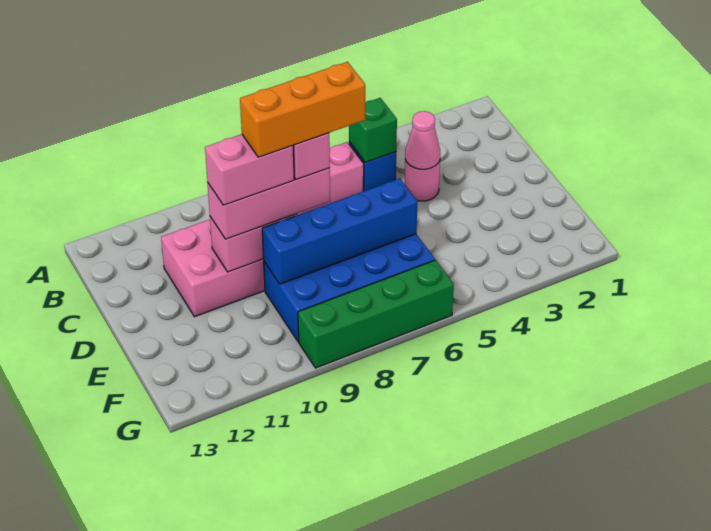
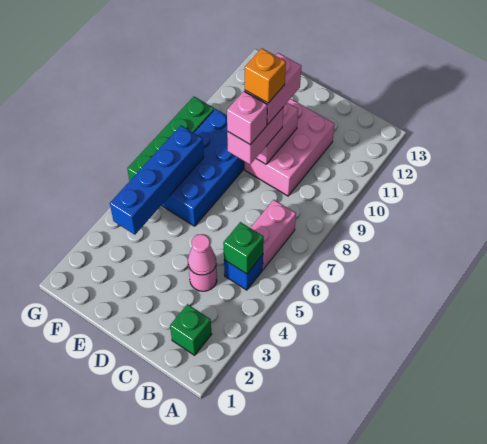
none -> green brick B2 level 1
orange brick D7:D9 level 5 -> orange brick D9 level 5
pink brick D8:D10 level 3 -> pink brick D8:D9 level 3
blue brick E6:E9 level 2 -> blue brick F4:F7 level 2

